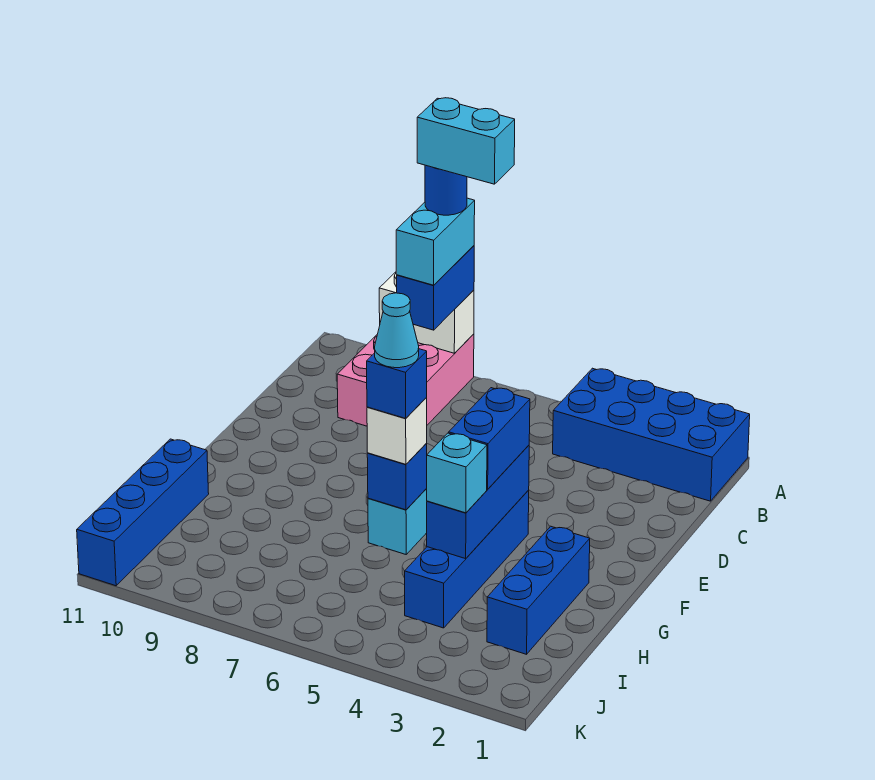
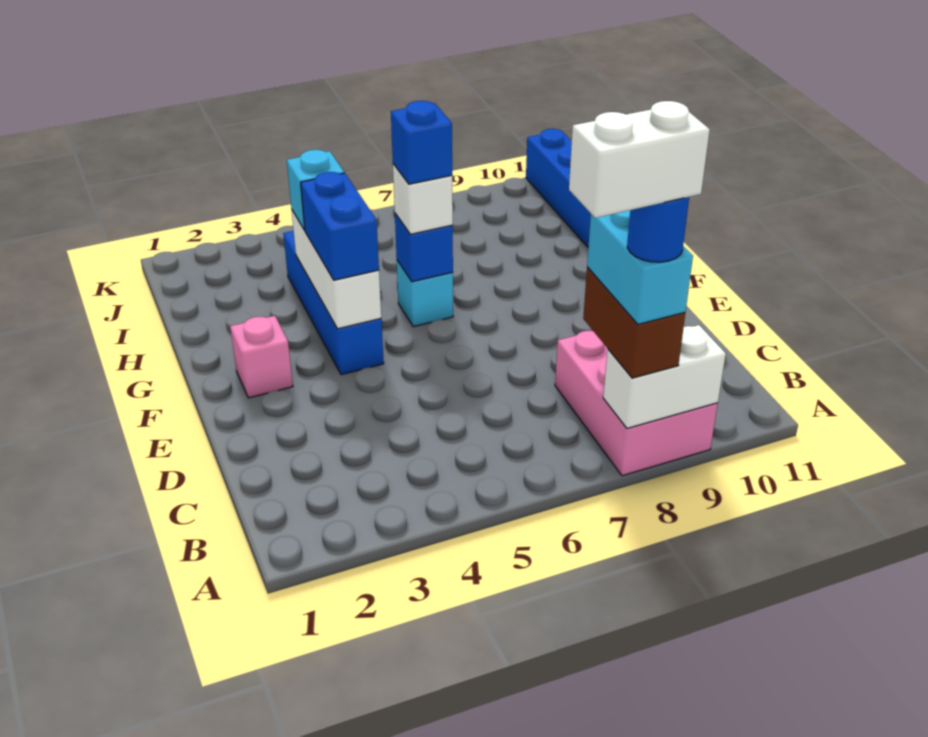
blue brick A1:B4 level 1 -> none
cyan brick A7:A8 level 6 -> white brick A7:A8 level 6
blue brick A8:B8 level 3 -> brown brick A8:B8 level 3
none -> pink brick F2 level 1
blue brick F4:H4 level 2 -> white brick F4:H4 level 2
blue brick G2:I2 level 1 -> none
cyan cone G6 level 5 -> none

